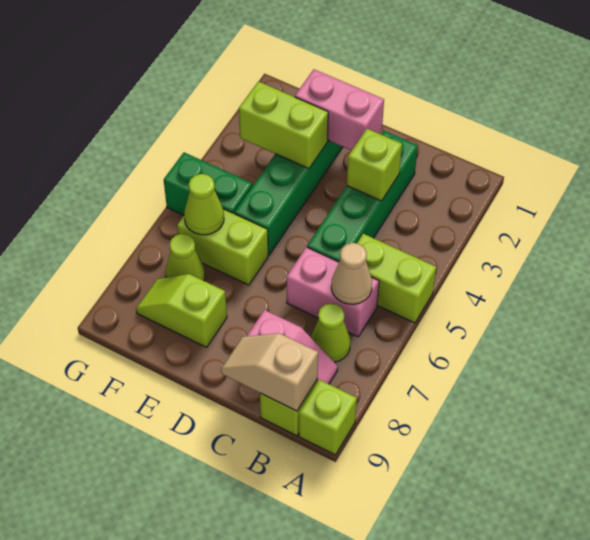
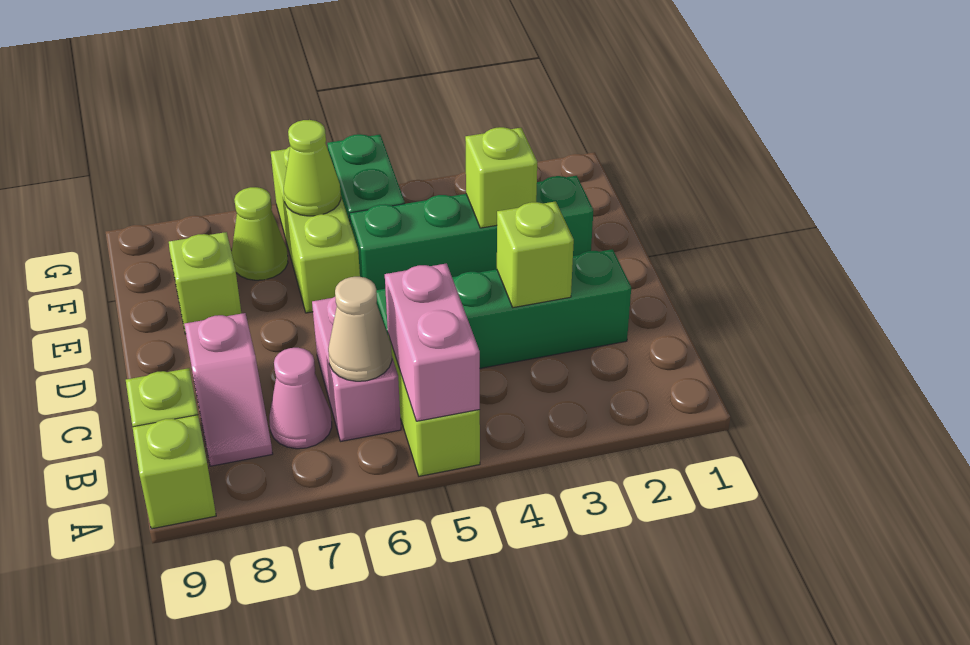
lime cone B7 level 1 -> pink cone B7 level 1
tan slope B9:C9 level 2 top B -> none
pink brick D2:E2 level 2 -> pink brick A5:B5 level 2
lime brick E3:F3 level 2 -> lime brick E3 level 2
lime brick E6:F6 level 1 -> lime brick E6:G6 level 1

